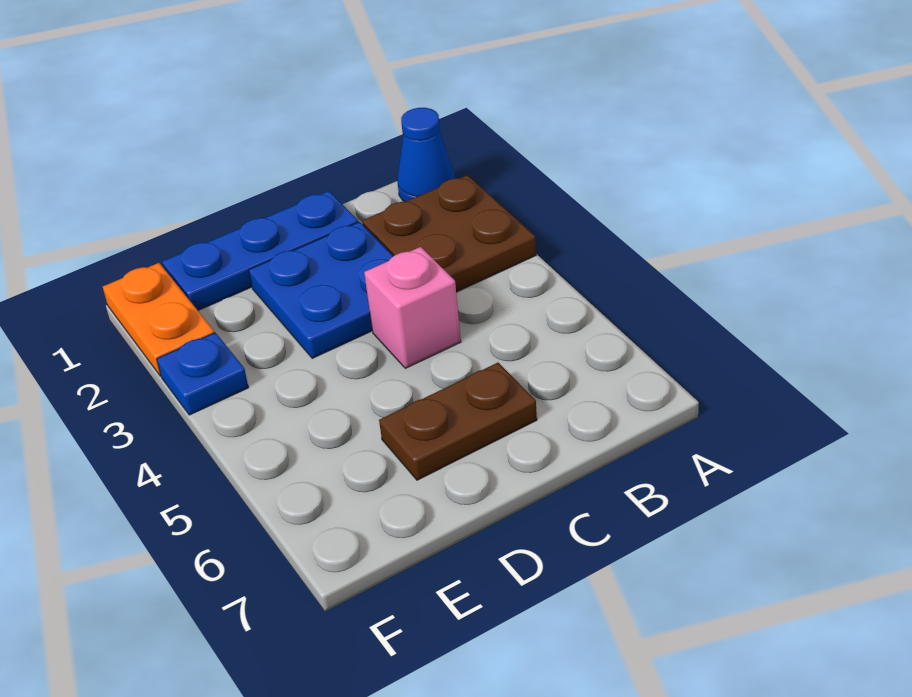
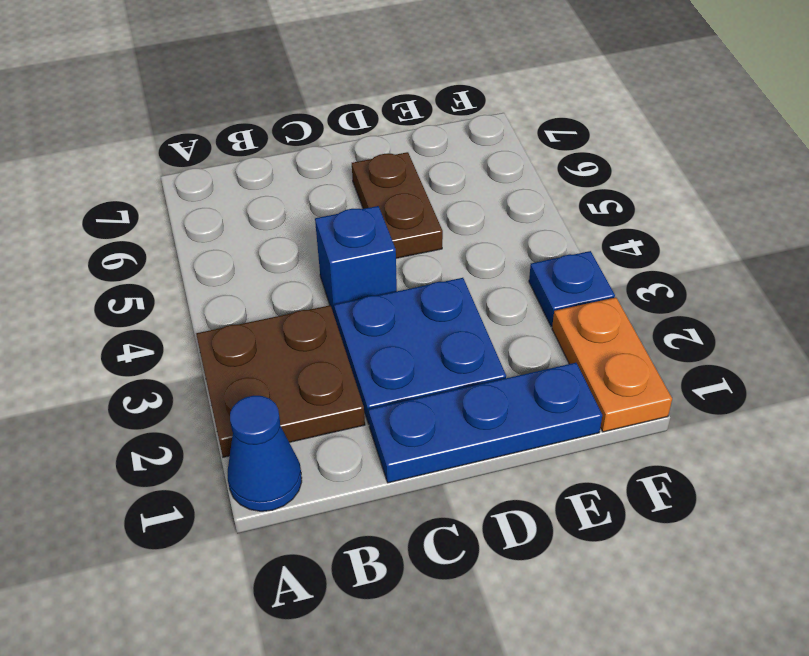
pink brick C4 level 1 -> blue brick C4 level 1
brown plate C6:D6 level 1 -> brown plate D5:D6 level 1

